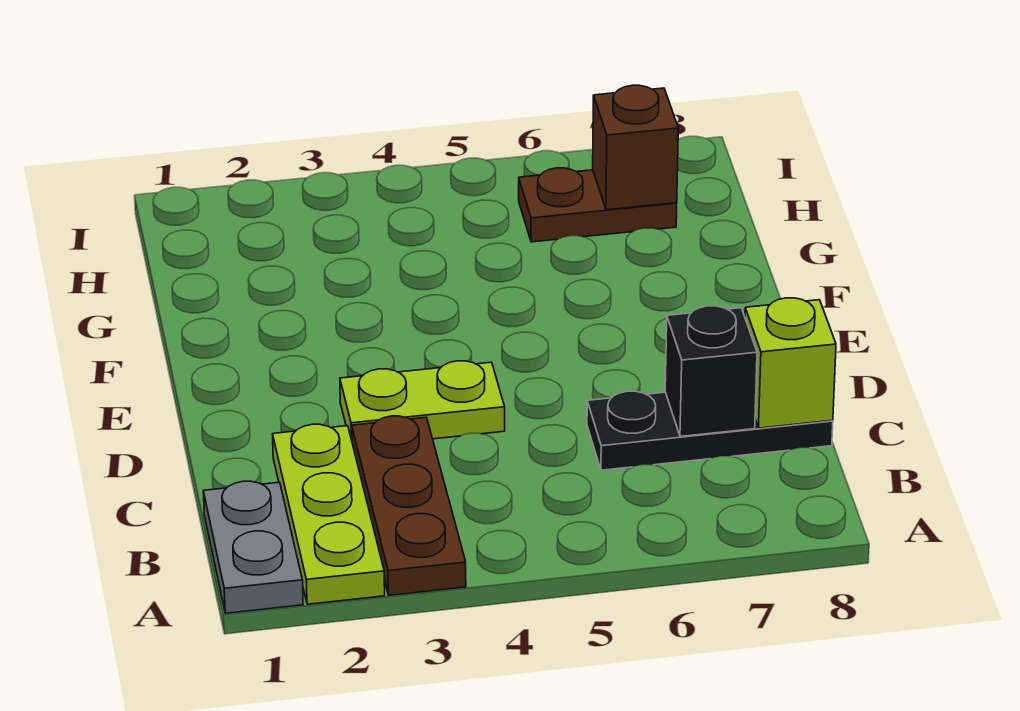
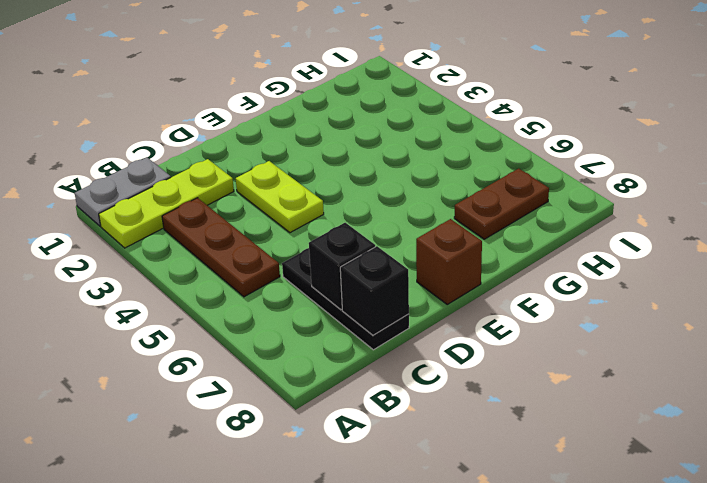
brown plate A3:C3 level 1 -> brown plate B3:B5 level 1
lime brick C8 level 2 -> black brick C8 level 2
brown plate H6:H7 level 1 -> brown plate G7:H7 level 1
brown brick H7 level 2 -> brown brick E8 level 1

